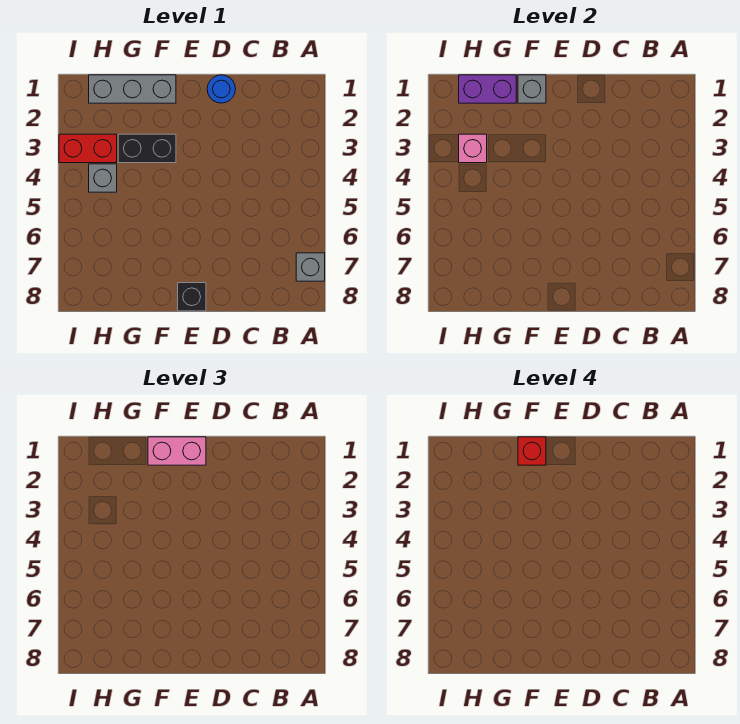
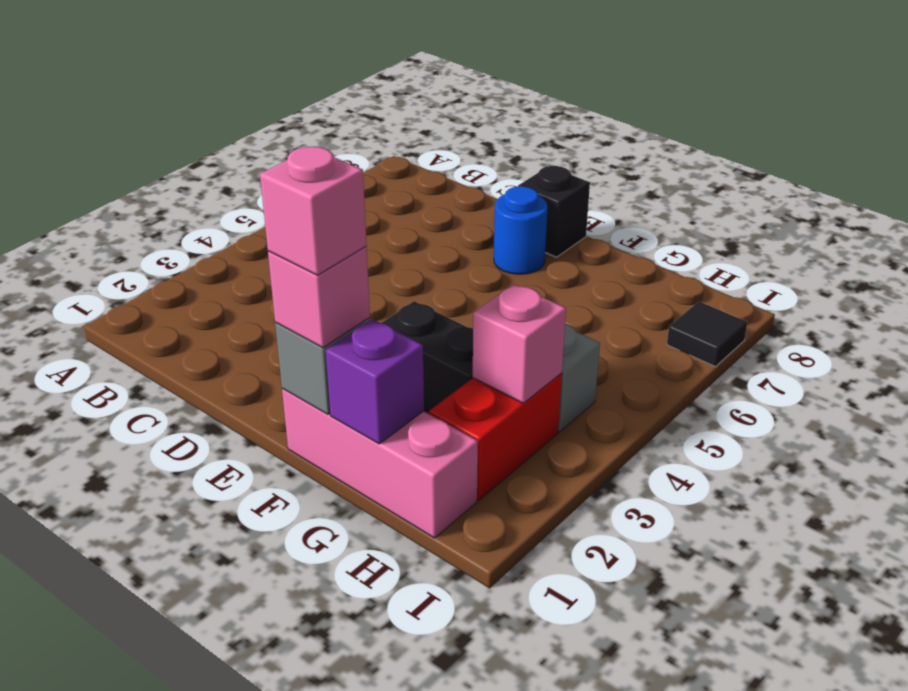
grey brick A7 level 1 -> none
blue round brick D1 level 1 -> blue round brick E7 level 1
pink brick E1:F1 level 3 -> pink brick F1 level 3
grey brick F1:H1 level 1 -> pink brick F1:H1 level 1
red brick F1 level 4 -> pink brick F1 level 4
purple brick G1:H1 level 2 -> purple brick G1 level 2
red brick H3:I3 level 1 -> red brick H2:H3 level 1
none -> black tile I7 level 1

